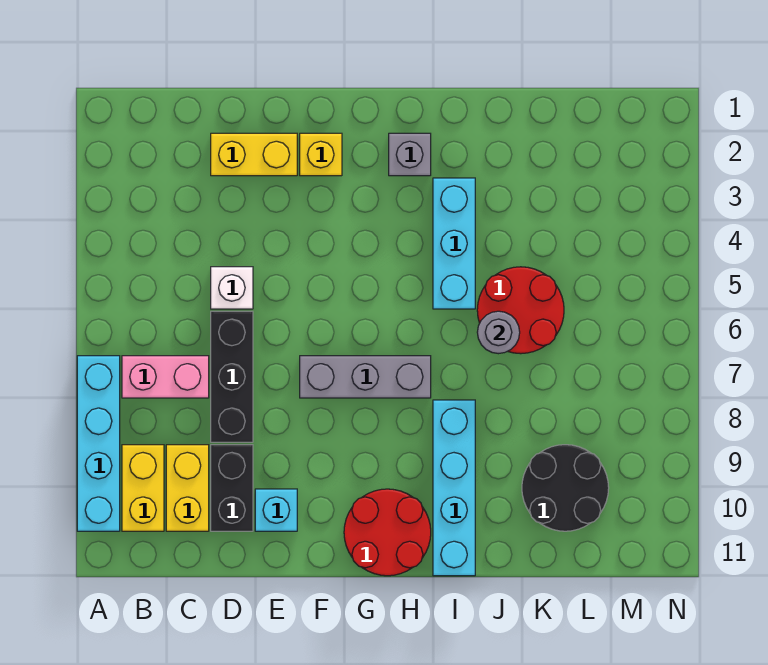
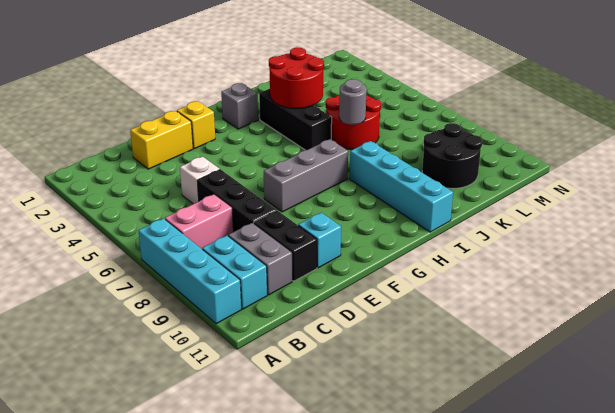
yellow brick B9:B10 level 1 -> cyan brick B9:B10 level 1
yellow brick C9:C10 level 1 -> grey brick C9:C10 level 1
red round brick G10:H11 level 1 -> red round brick I3:J4 level 2
cyan brick I3:I5 level 1 -> black brick I3:I5 level 1

